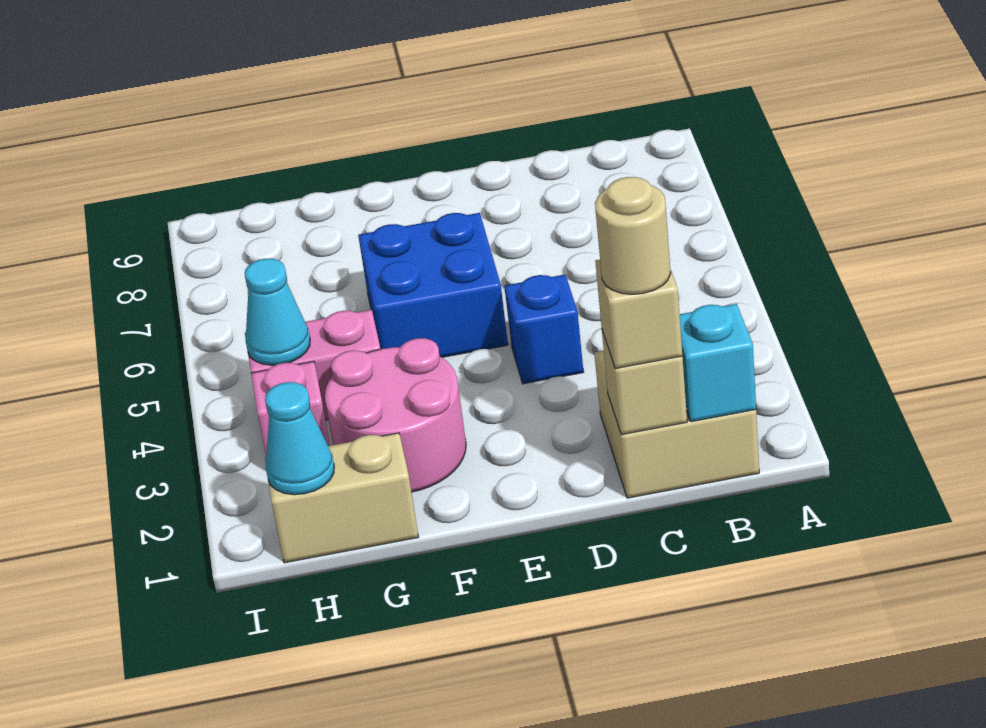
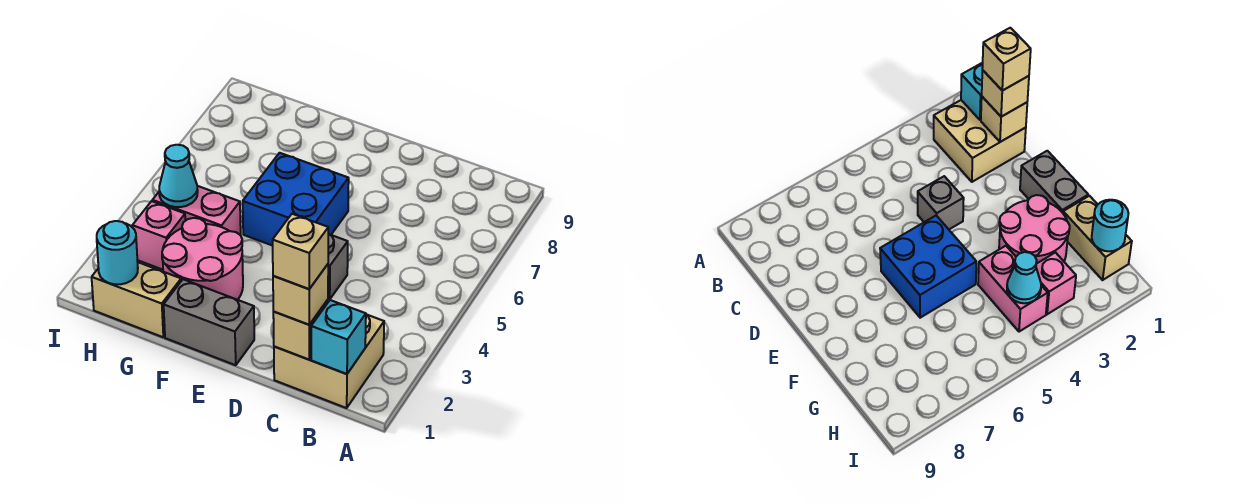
tan round brick C1 level 4 -> tan brick C1 level 4
blue brick D4 level 1 -> grey brick D4 level 1
none -> grey brick E1:F1 level 1
cyan cone H1 level 2 -> cyan round brick H1 level 2

